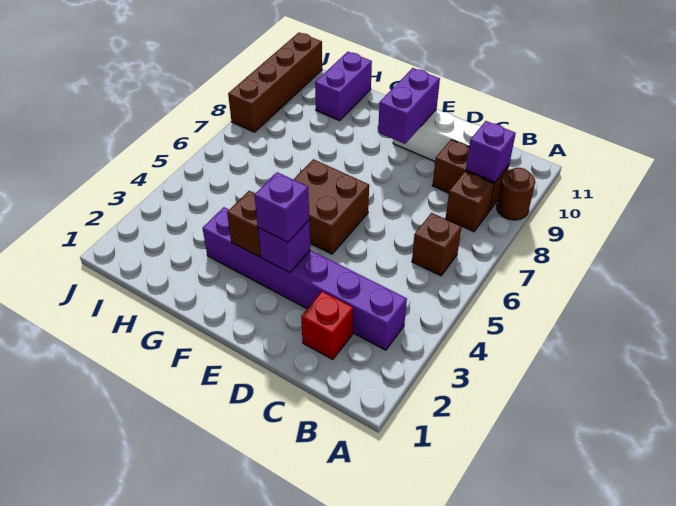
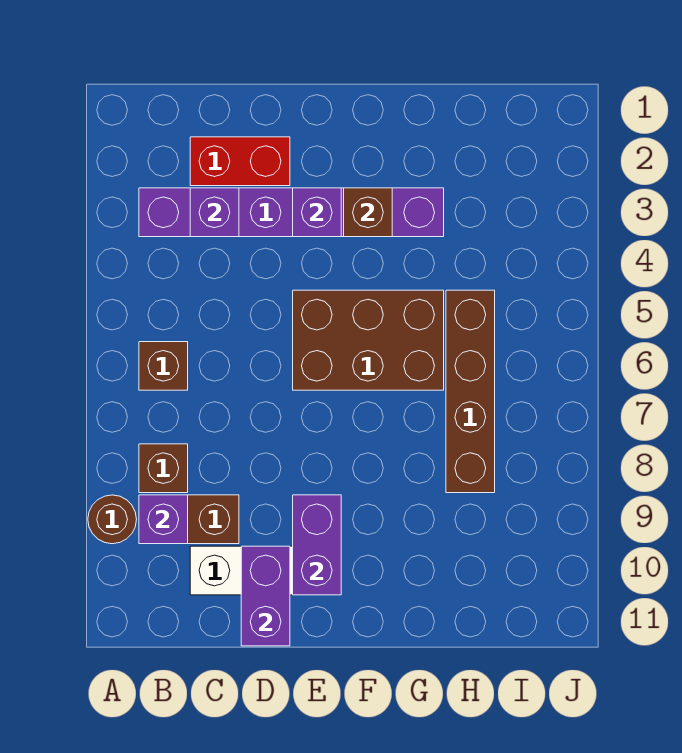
red brick C2 level 1 -> red brick C2:D2 level 1
purple brick E3 level 3 -> purple brick C3 level 2
brown brick E5:F6 level 1 -> brown brick E5:G6 level 1
purple brick H10:H11 level 1 -> purple brick D10:D11 level 2
brown brick J8:J11 level 1 -> brown brick H5:H8 level 1

